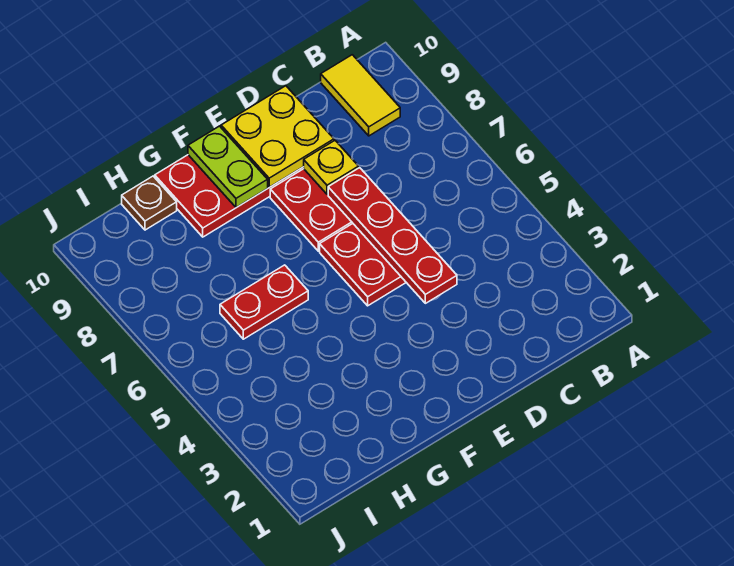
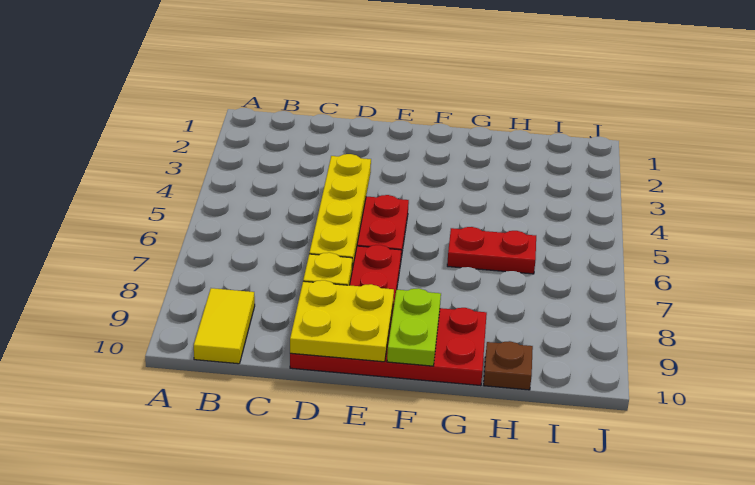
red plate D4:D7 level 2 -> yellow plate D4:D7 level 2

